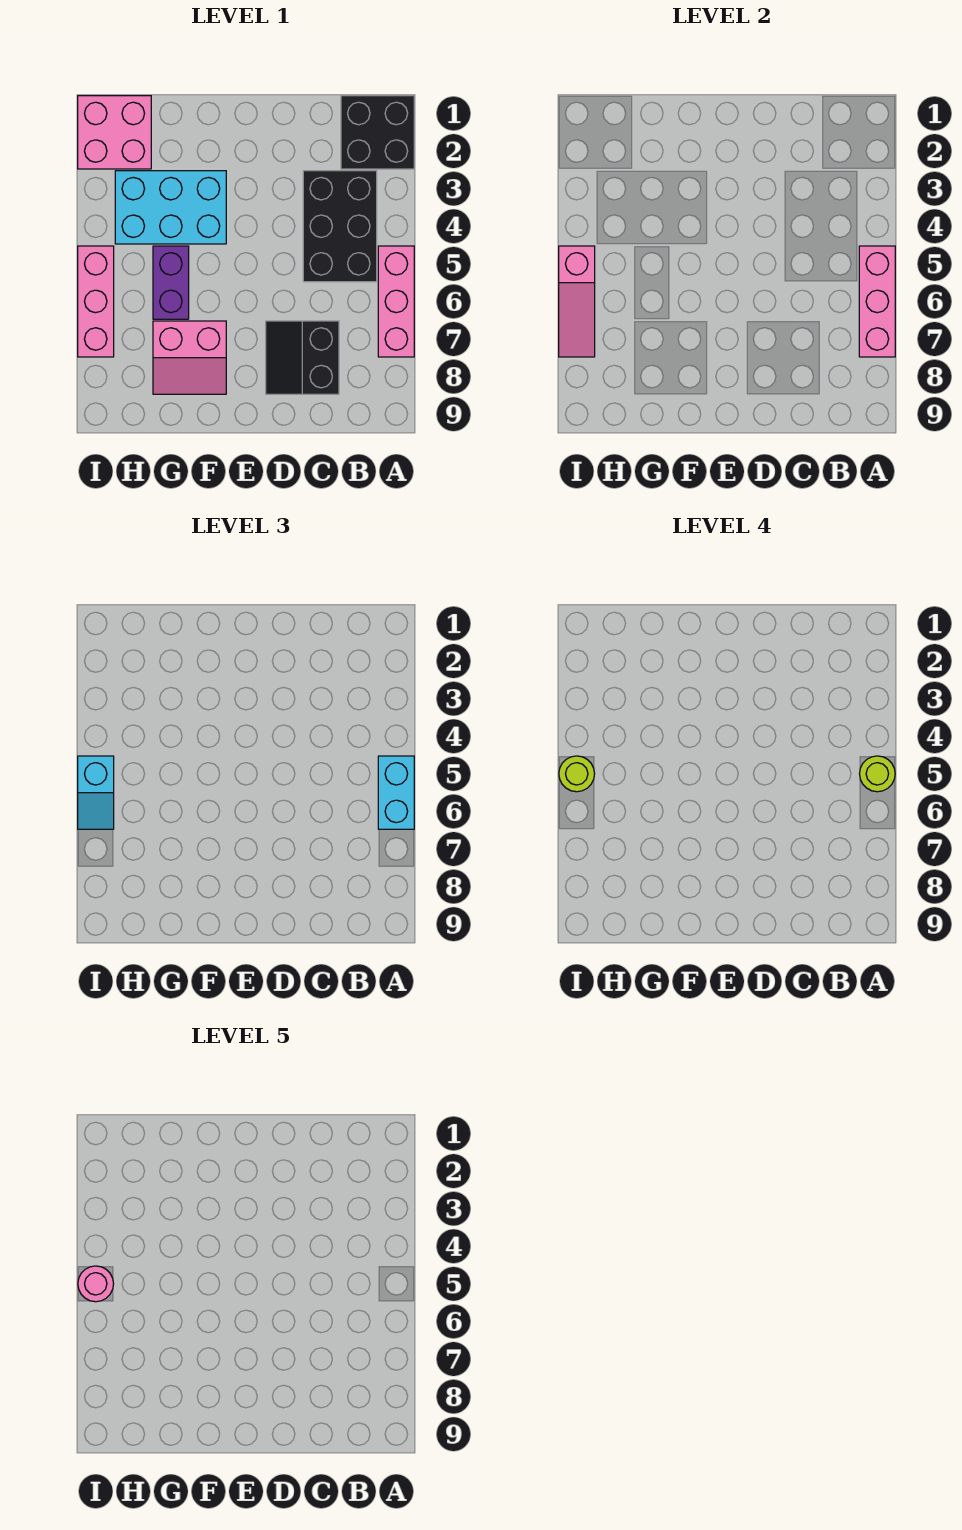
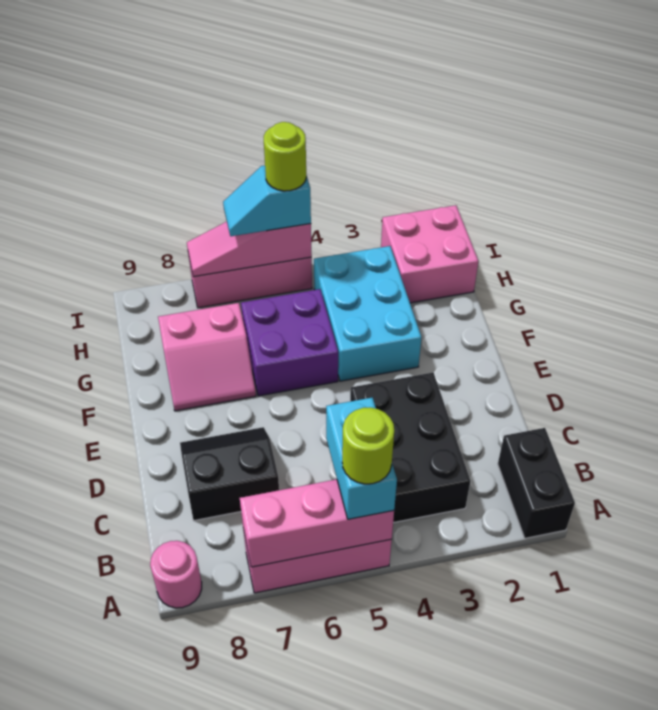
black brick A1:B2 level 1 -> black brick A1:B1 level 1
cyan brick A5:A6 level 3 -> cyan brick A5:B5 level 3
black brick B3:C5 level 1 -> black brick B3:D4 level 1
pink slope F7:G8 level 1 top 7 -> pink slope F7:G8 level 1 top G
purple brick G5:G6 level 1 -> purple brick F5:G6 level 1
pink round brick I5 level 5 -> pink round brick A9 level 1

